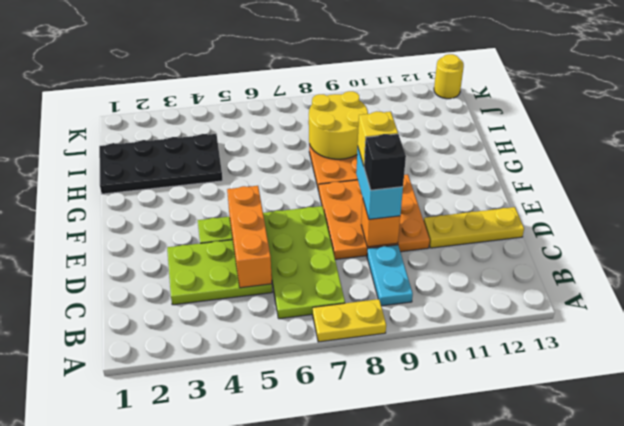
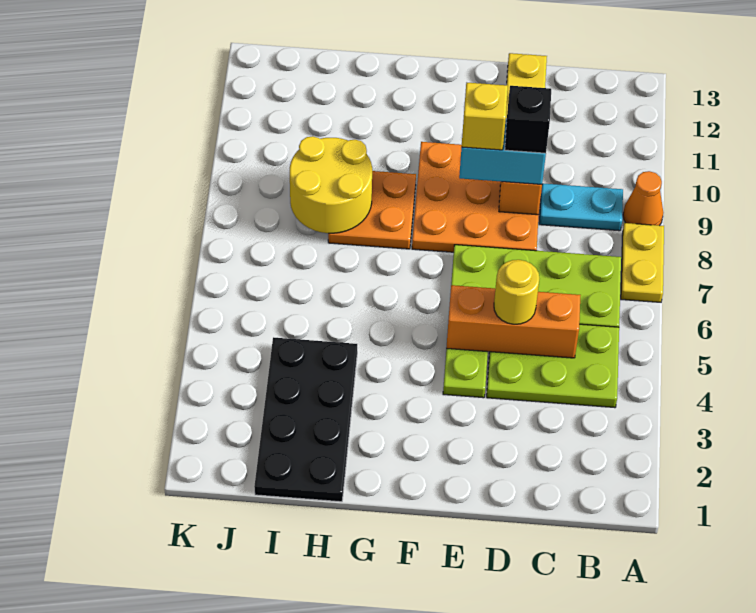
none -> orange cone A9 level 1
lime plate C3:D5 level 1 -> lime plate B4:D5 level 1
yellow round brick K13 level 1 -> yellow round brick D5 level 3

